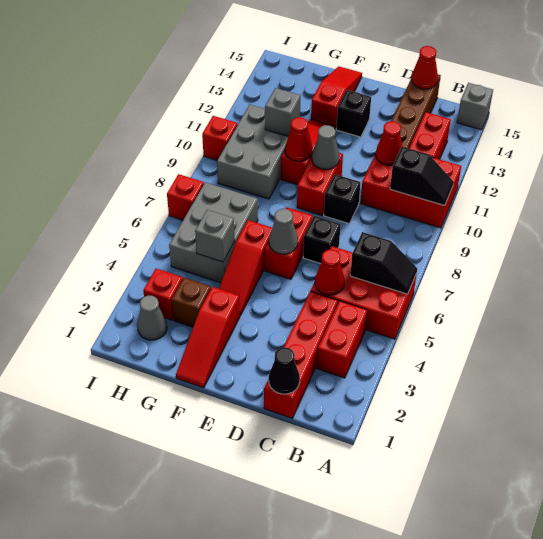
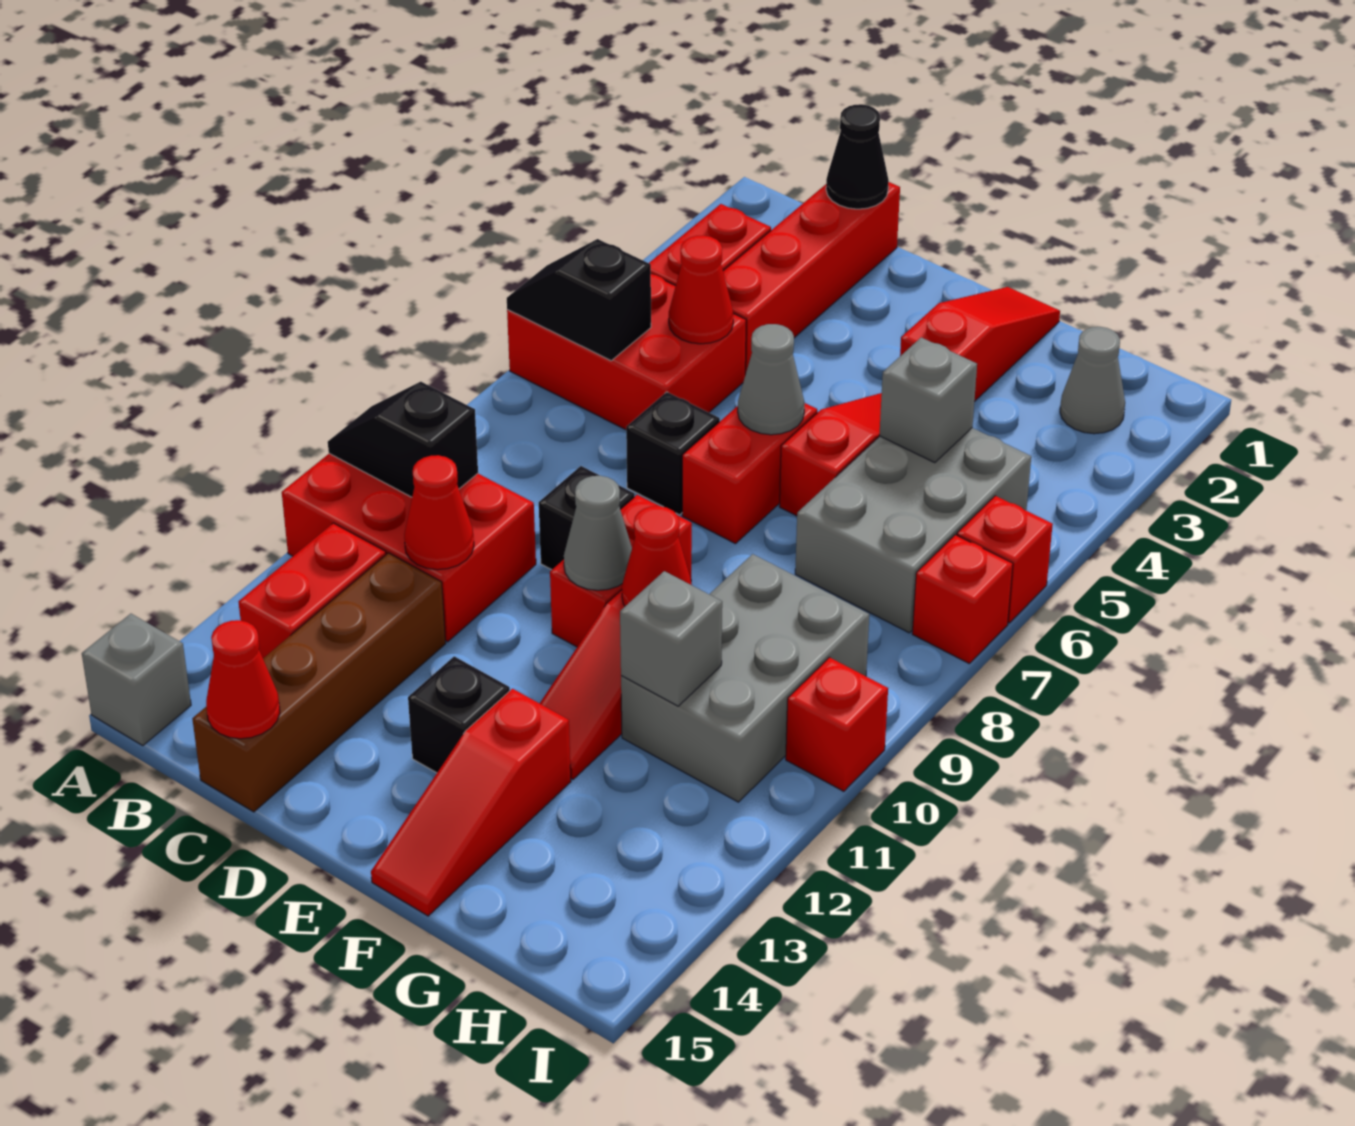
brown brick G3 level 1 -> none
red brick H3 level 1 -> red brick I6 level 1

